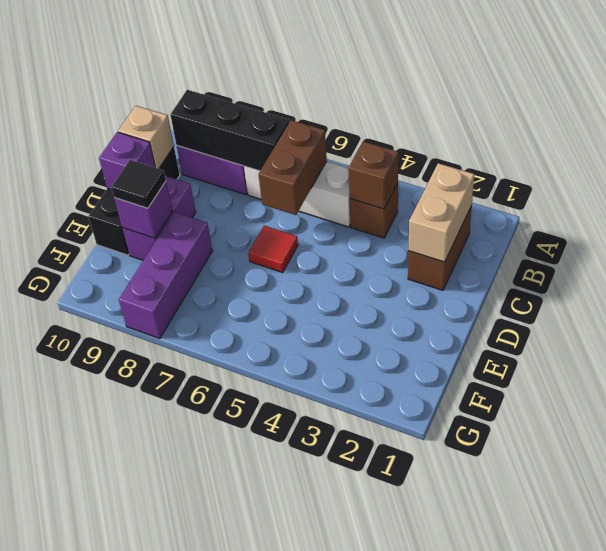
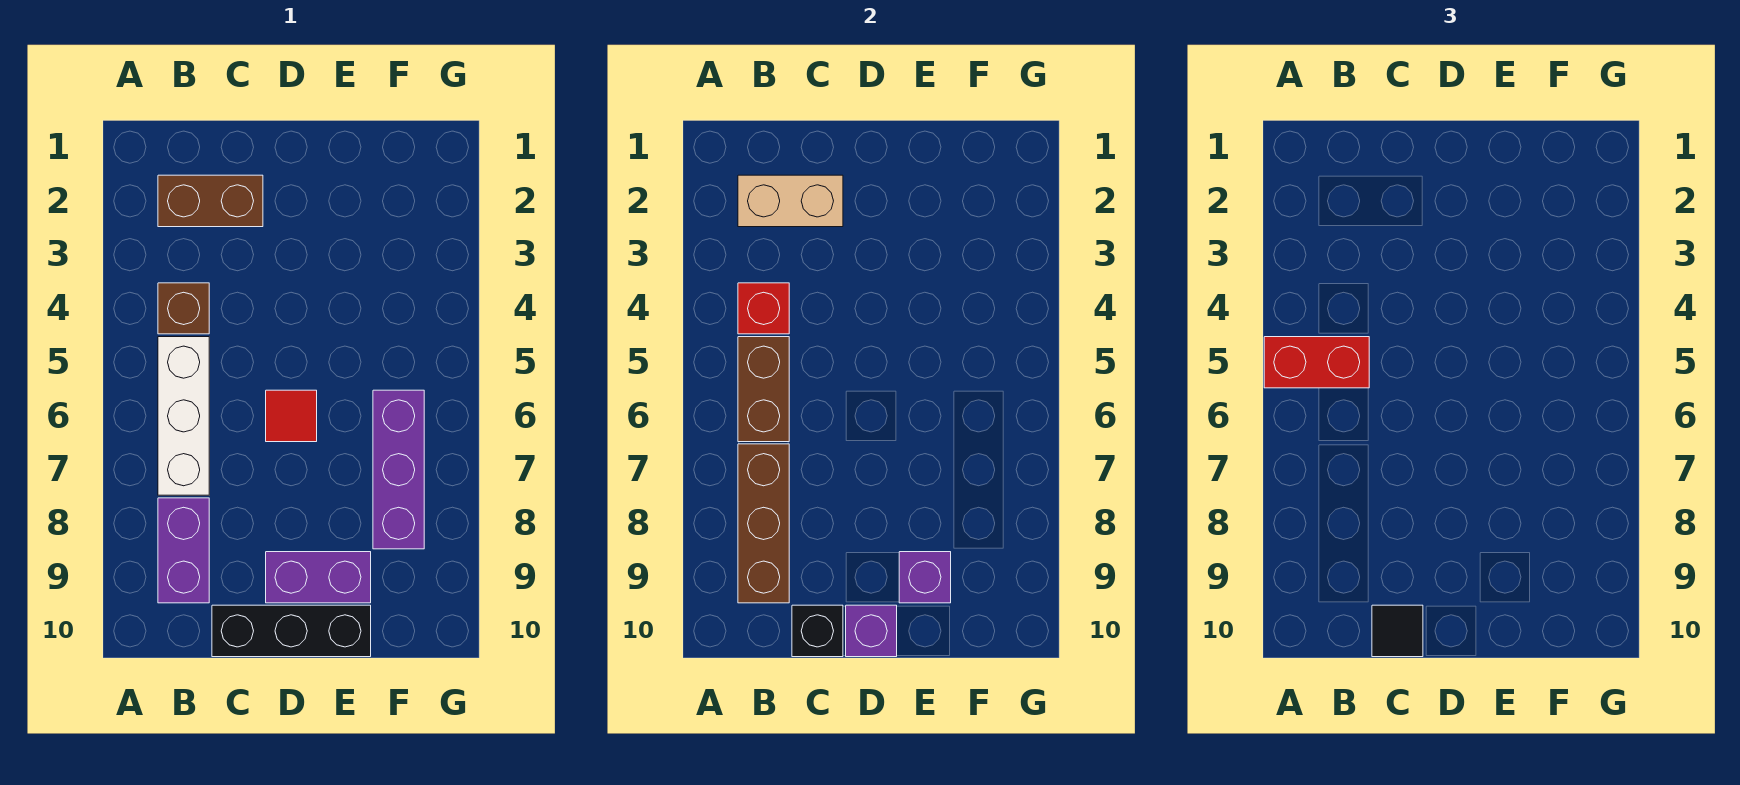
none -> red brick A5:B5 level 3
brown brick B4 level 2 -> red brick B4 level 2
brown brick B6:C6 level 2 -> brown brick B5:B6 level 2
black brick B7:B9 level 2 -> brown brick B7:B9 level 2
tan brick C10 level 2 -> black brick C10 level 2
purple brick E8:G8 level 1 -> purple brick F6:F8 level 1
black tile E9 level 3 -> black tile C10 level 3

